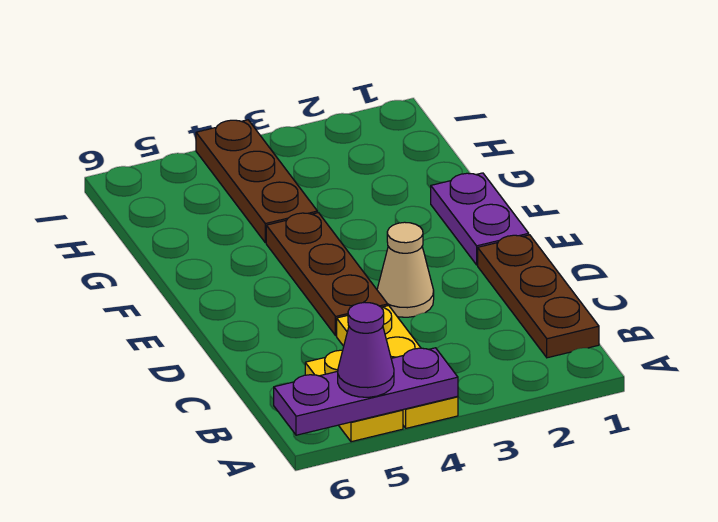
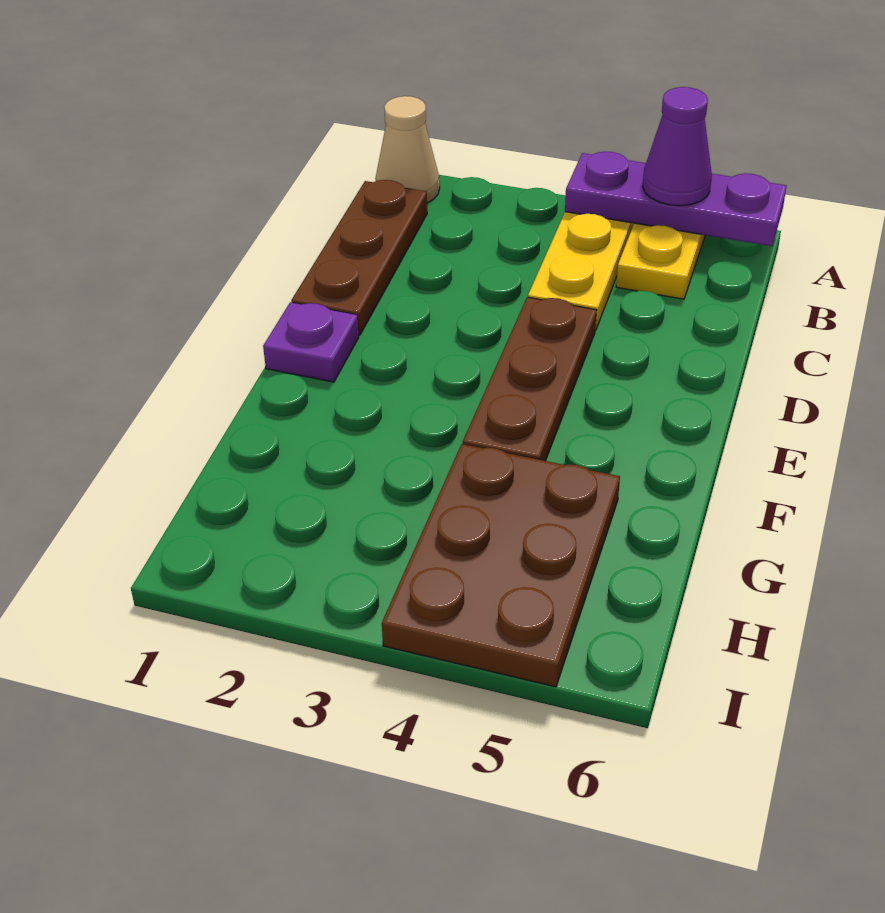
tan cone D3 level 1 -> tan cone A1 level 1
purple plate E1:F1 level 1 -> purple plate E1 level 1
brown plate G4:I4 level 1 -> brown plate G4:I5 level 1

